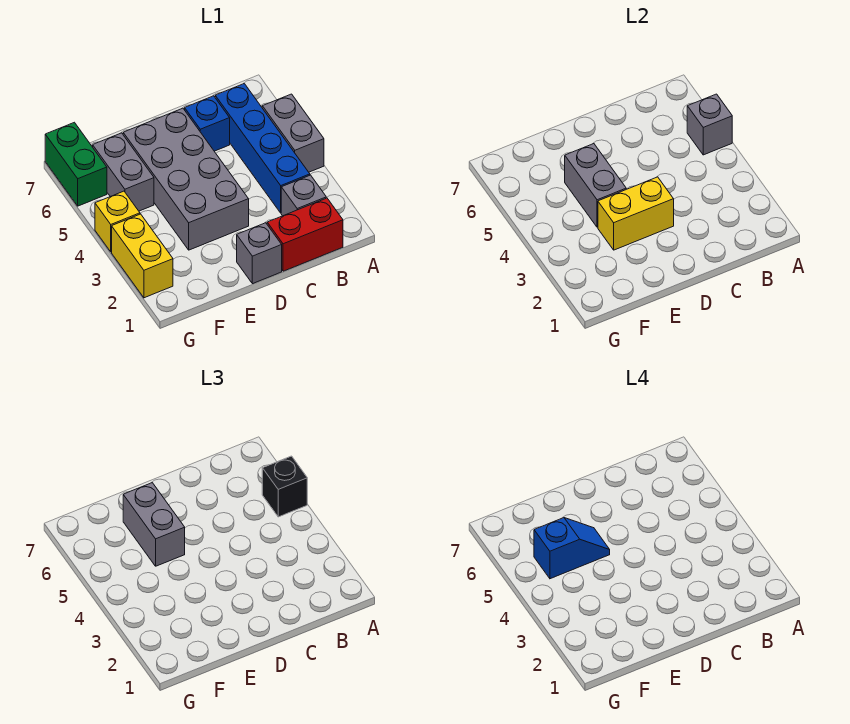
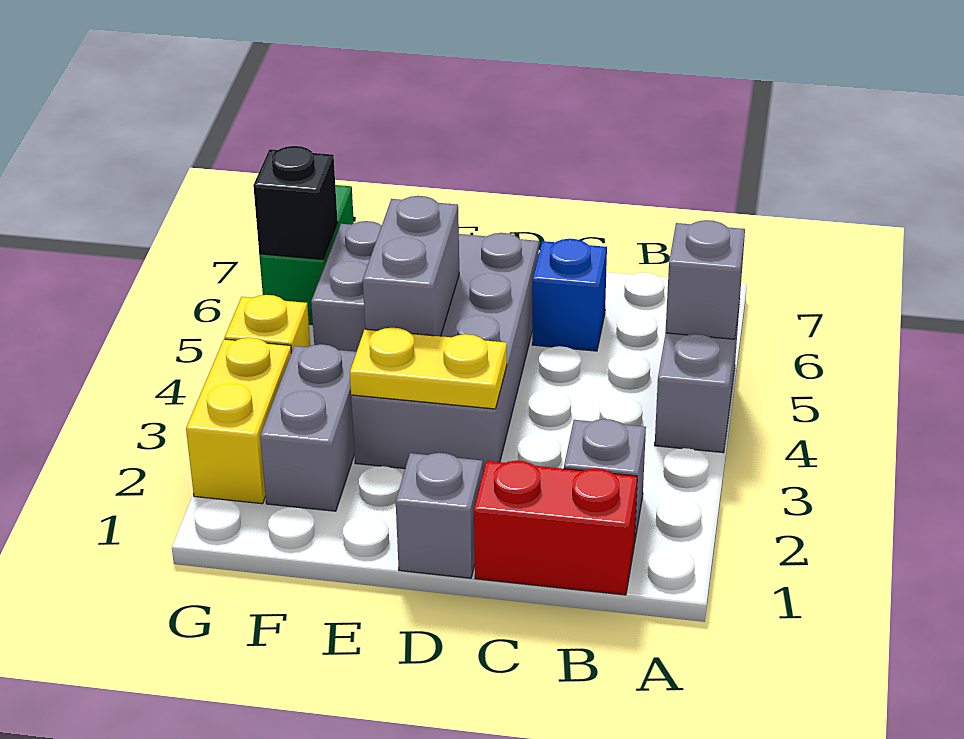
black brick A5 level 3 -> black brick G6 level 2
blue brick B3:B6 level 1 -> none
yellow brick D3:E3 level 2 -> yellow plate D3:E3 level 2
grey brick E5:E6 level 3 -> grey brick F2:F3 level 1
blue slope E5:F5 level 4 top F -> none

